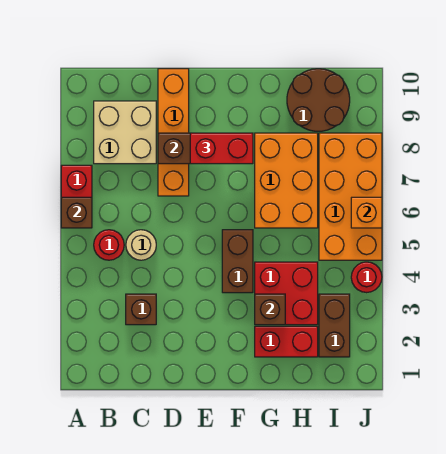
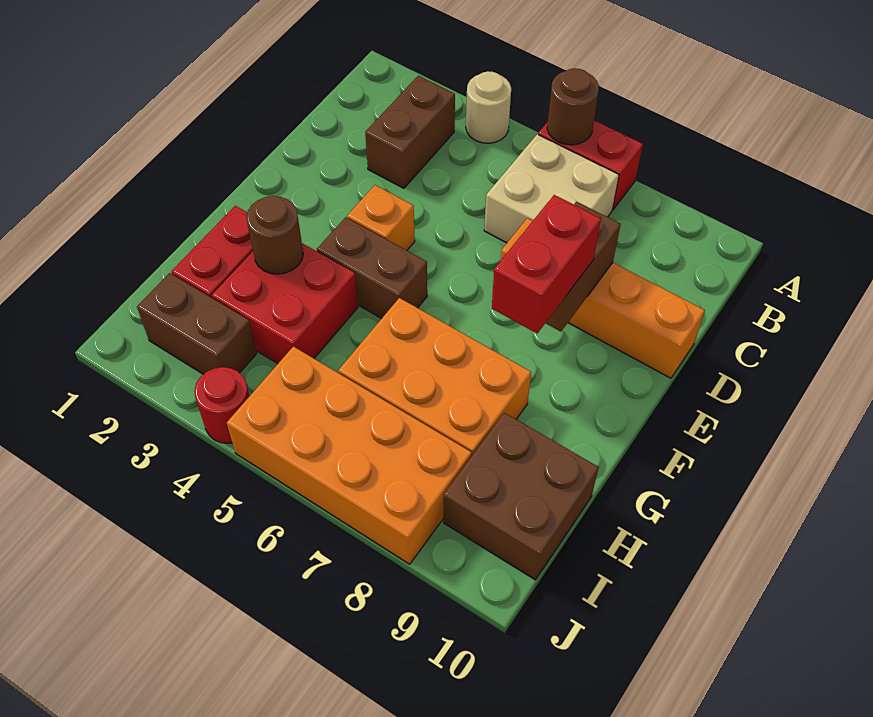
brown brick A6 level 2 -> brown round brick A6 level 2
red round brick B5 level 1 -> none
tan brick B8:C9 level 1 -> tan brick B6:C7 level 1
brown brick C3 level 1 -> brown brick B3:C3 level 1
tan round brick C5 level 1 -> tan round brick A4 level 1
brown brick G3 level 2 -> brown round brick G3 level 2
brown round brick H9:I10 level 1 -> brown brick H9:I10 level 1
orange brick J6 level 2 -> orange brick E4 level 1

